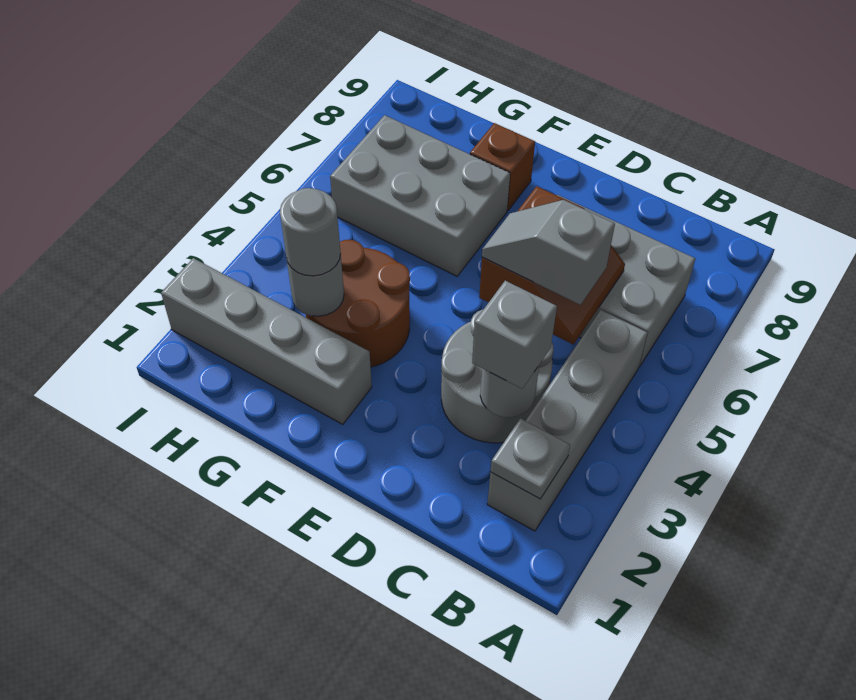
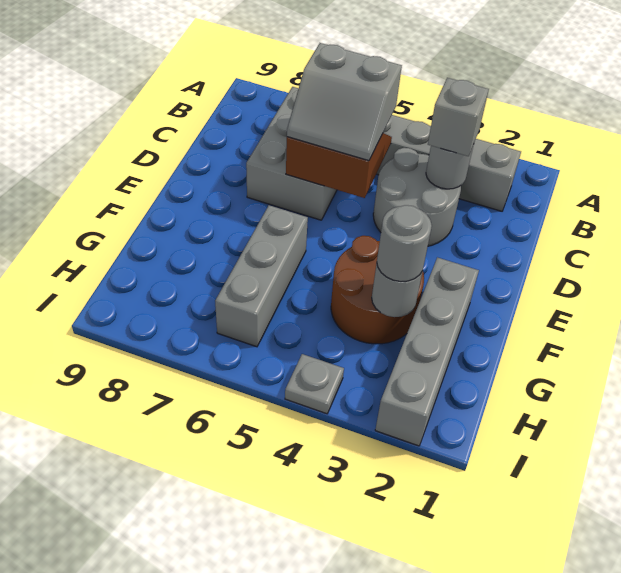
grey plate B2 level 2 -> grey plate I4 level 1
grey slope C5:D5 level 3 top C -> grey slope C5:D6 level 3 top C
grey brick F6:H7 level 1 -> grey brick F6:H6 level 1
brown brick F8 level 1 -> none

